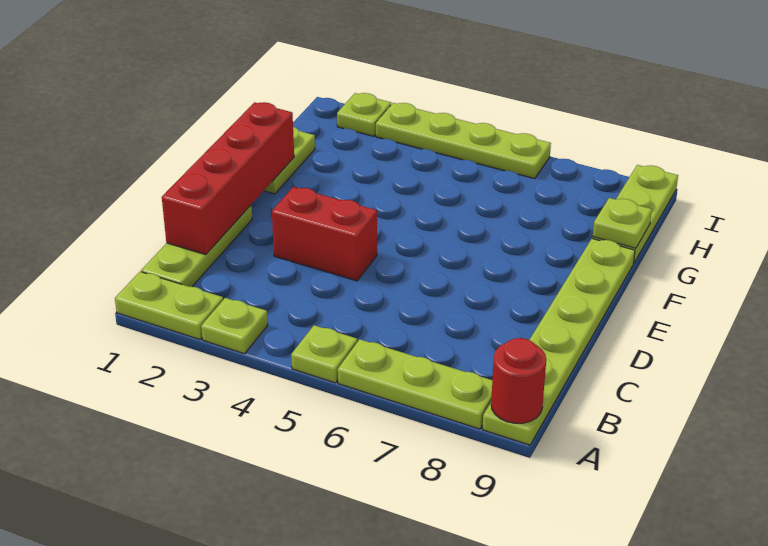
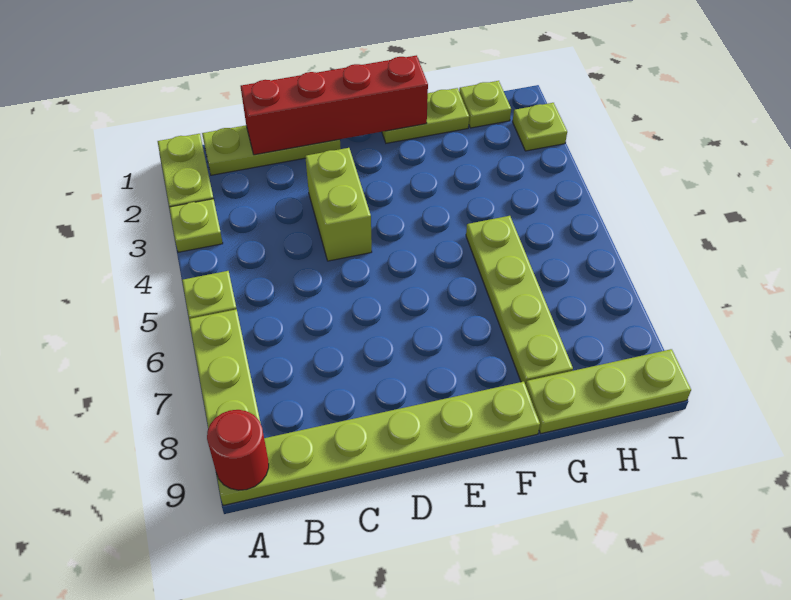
red brick D3:D4 level 1 -> lime brick D3:D4 level 1
lime plate G9 level 2 -> lime plate H1 level 1
lime plate I3:I6 level 1 -> lime plate G5:G8 level 1

